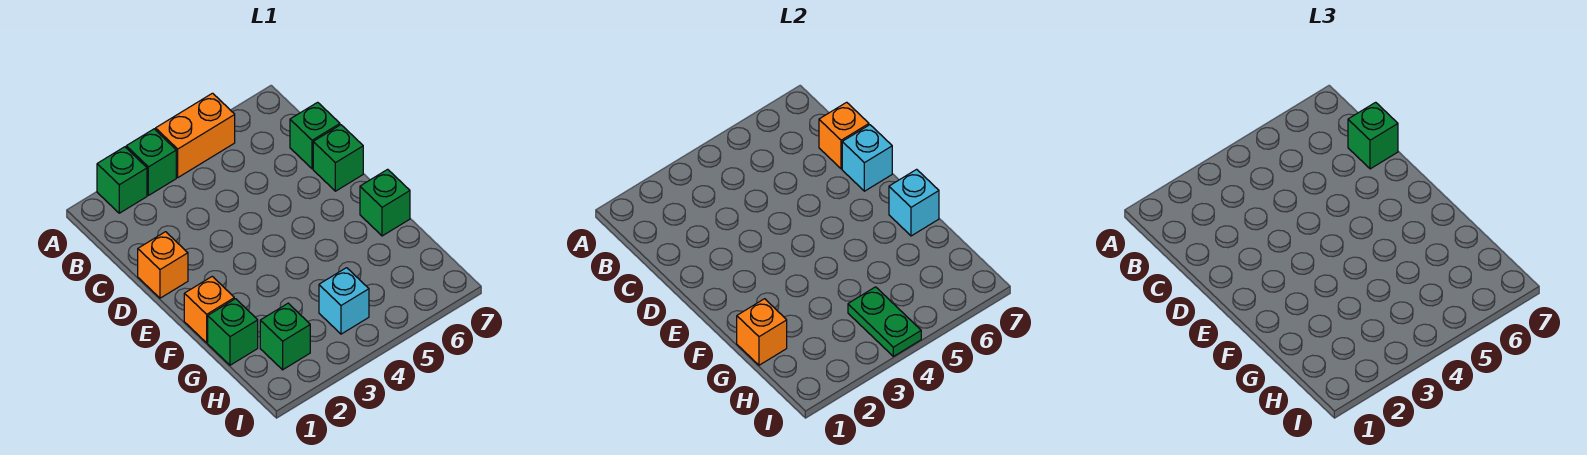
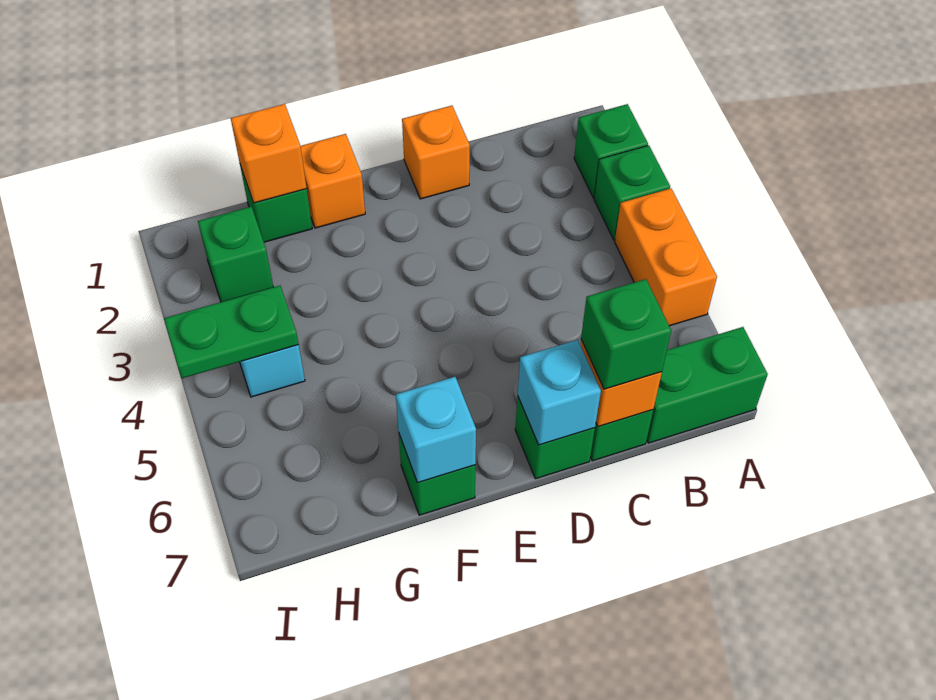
none -> green brick A7:B7 level 1

